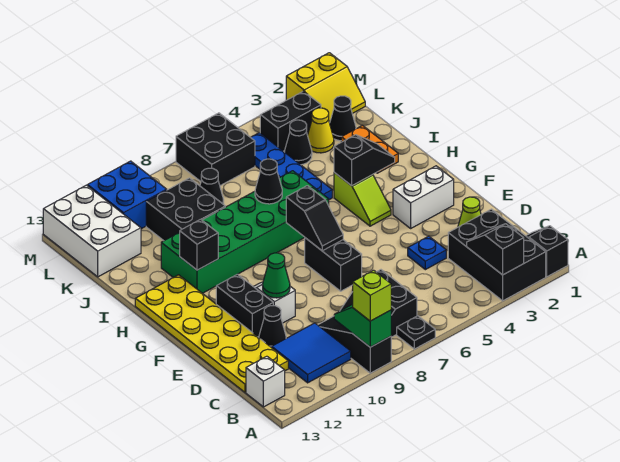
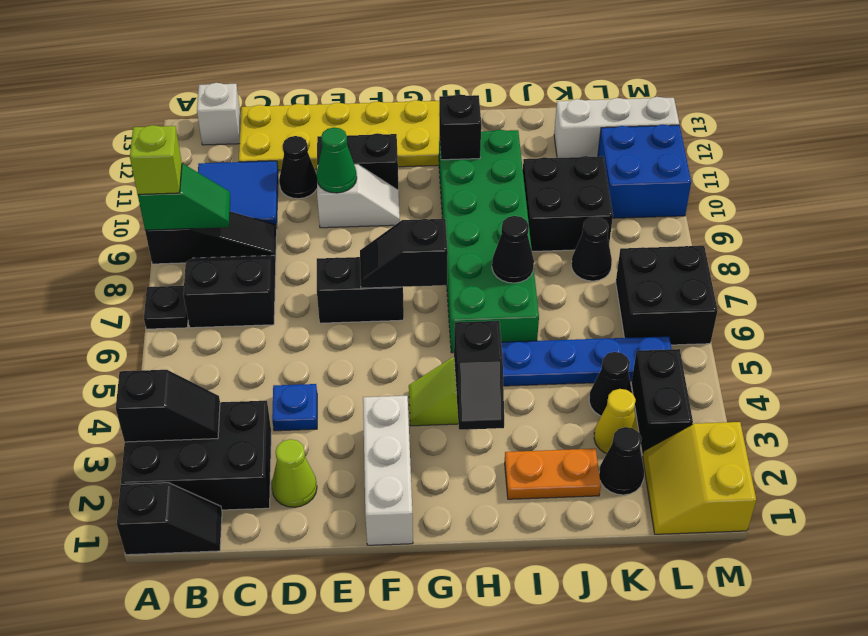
white brick F2:F3 level 1 -> white brick F1:F3 level 1
white brick K12:M13 level 1 -> white brick K12:M12 level 1

